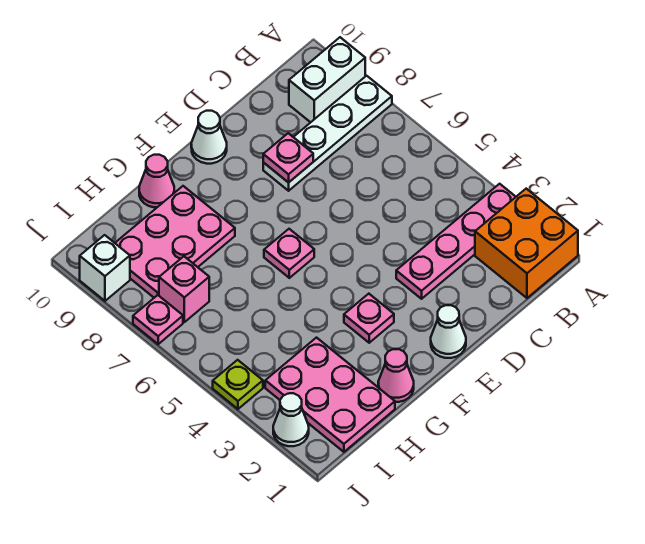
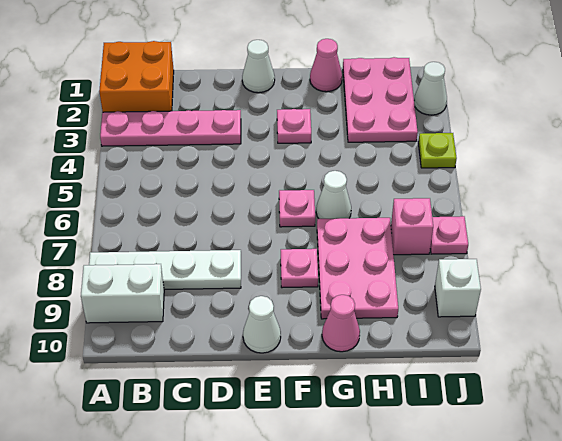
pink plate D8 level 2 -> pink plate F8 level 1
none -> white cone G6 level 1
pink plate G8:I9 level 1 -> pink plate G7:H9 level 1

